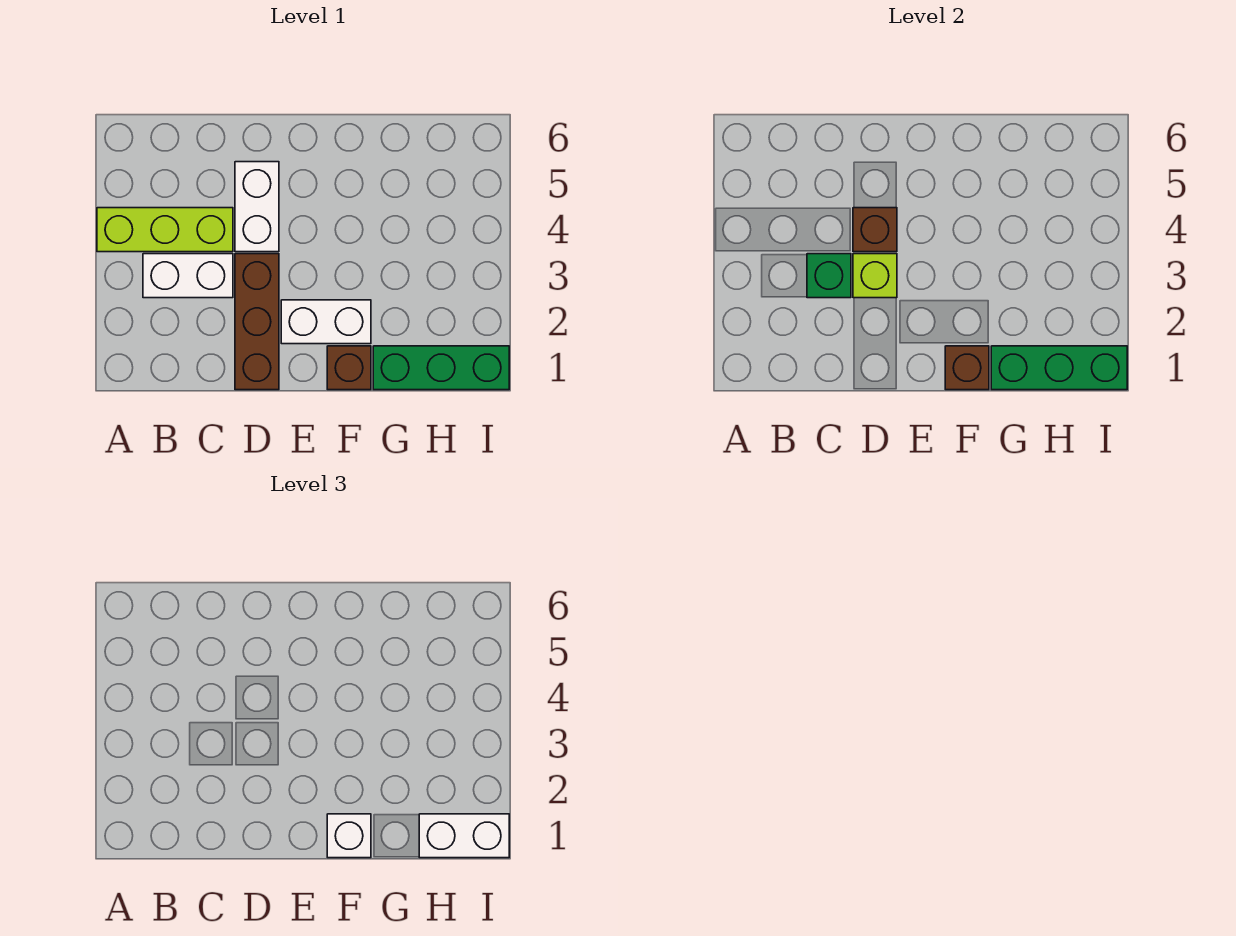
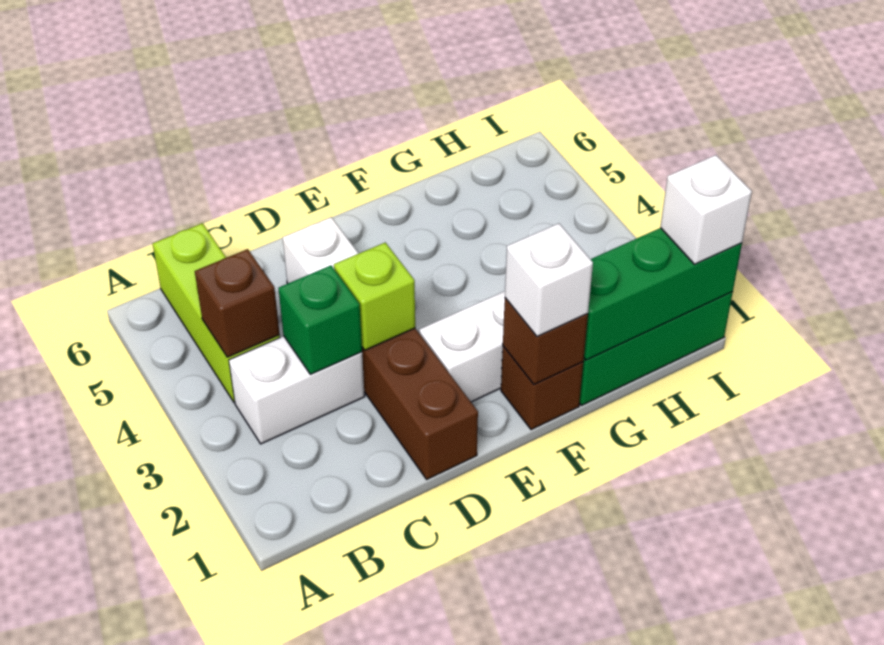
lime brick A4:C4 level 1 -> lime brick B4:B6 level 1
brown brick D4 level 2 -> brown brick B4 level 2
white brick H1:I1 level 3 -> white brick I1 level 3

